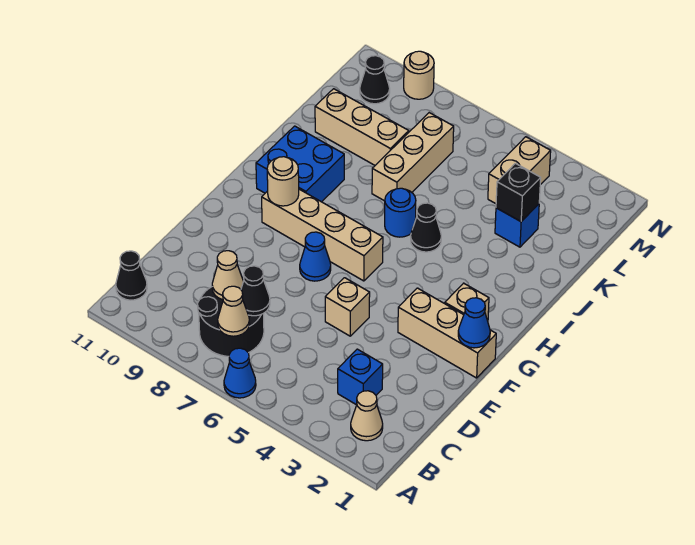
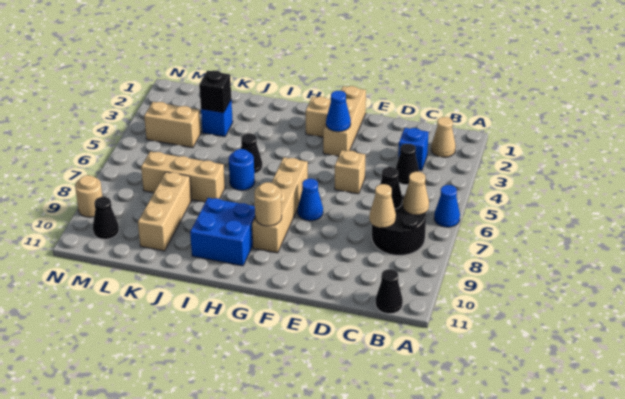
none -> black cone C4 level 1
blue cone F1 level 2 -> blue cone F3 level 2

